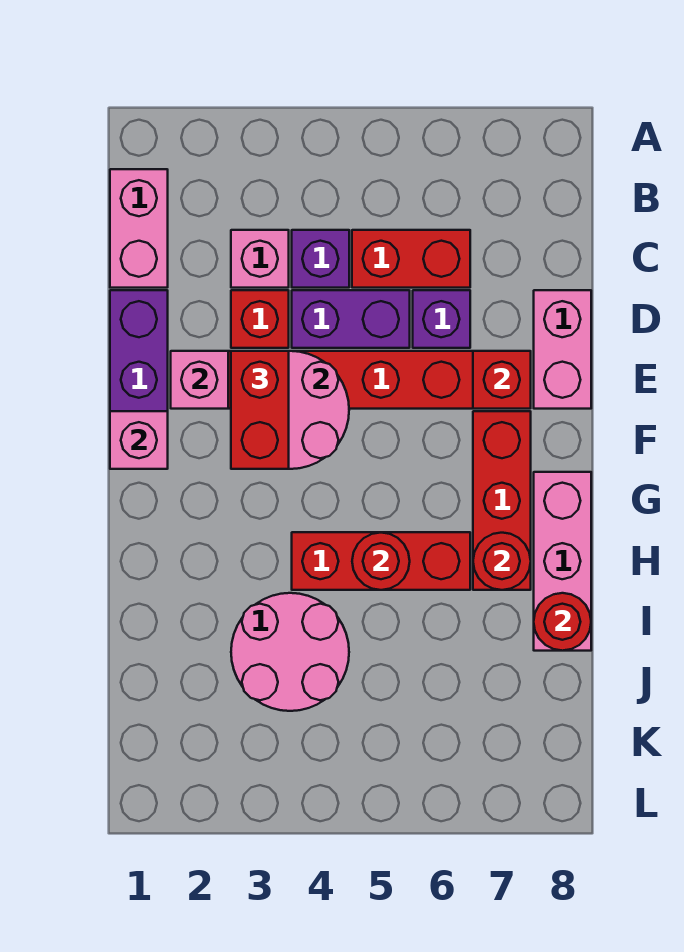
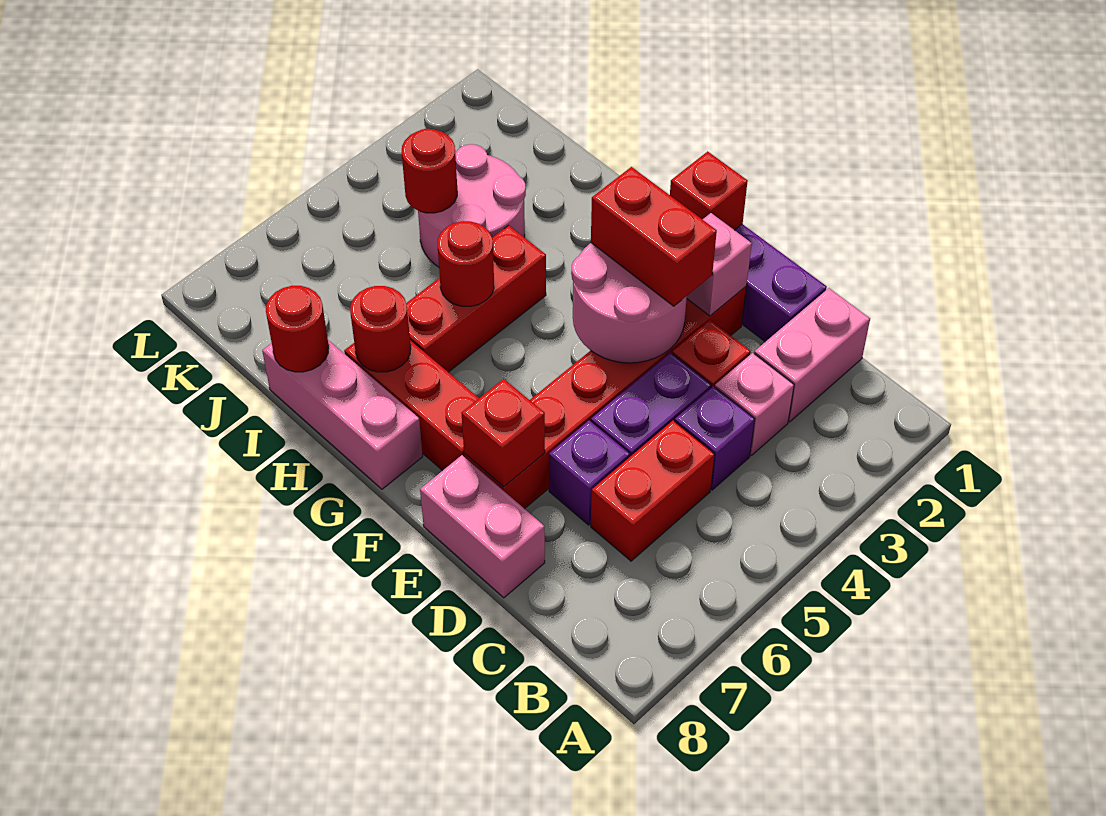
pink brick B1:C1 level 1 -> pink brick C1:C2 level 1
pink brick F1 level 2 -> red brick F1 level 2
none -> red round brick J4 level 2

